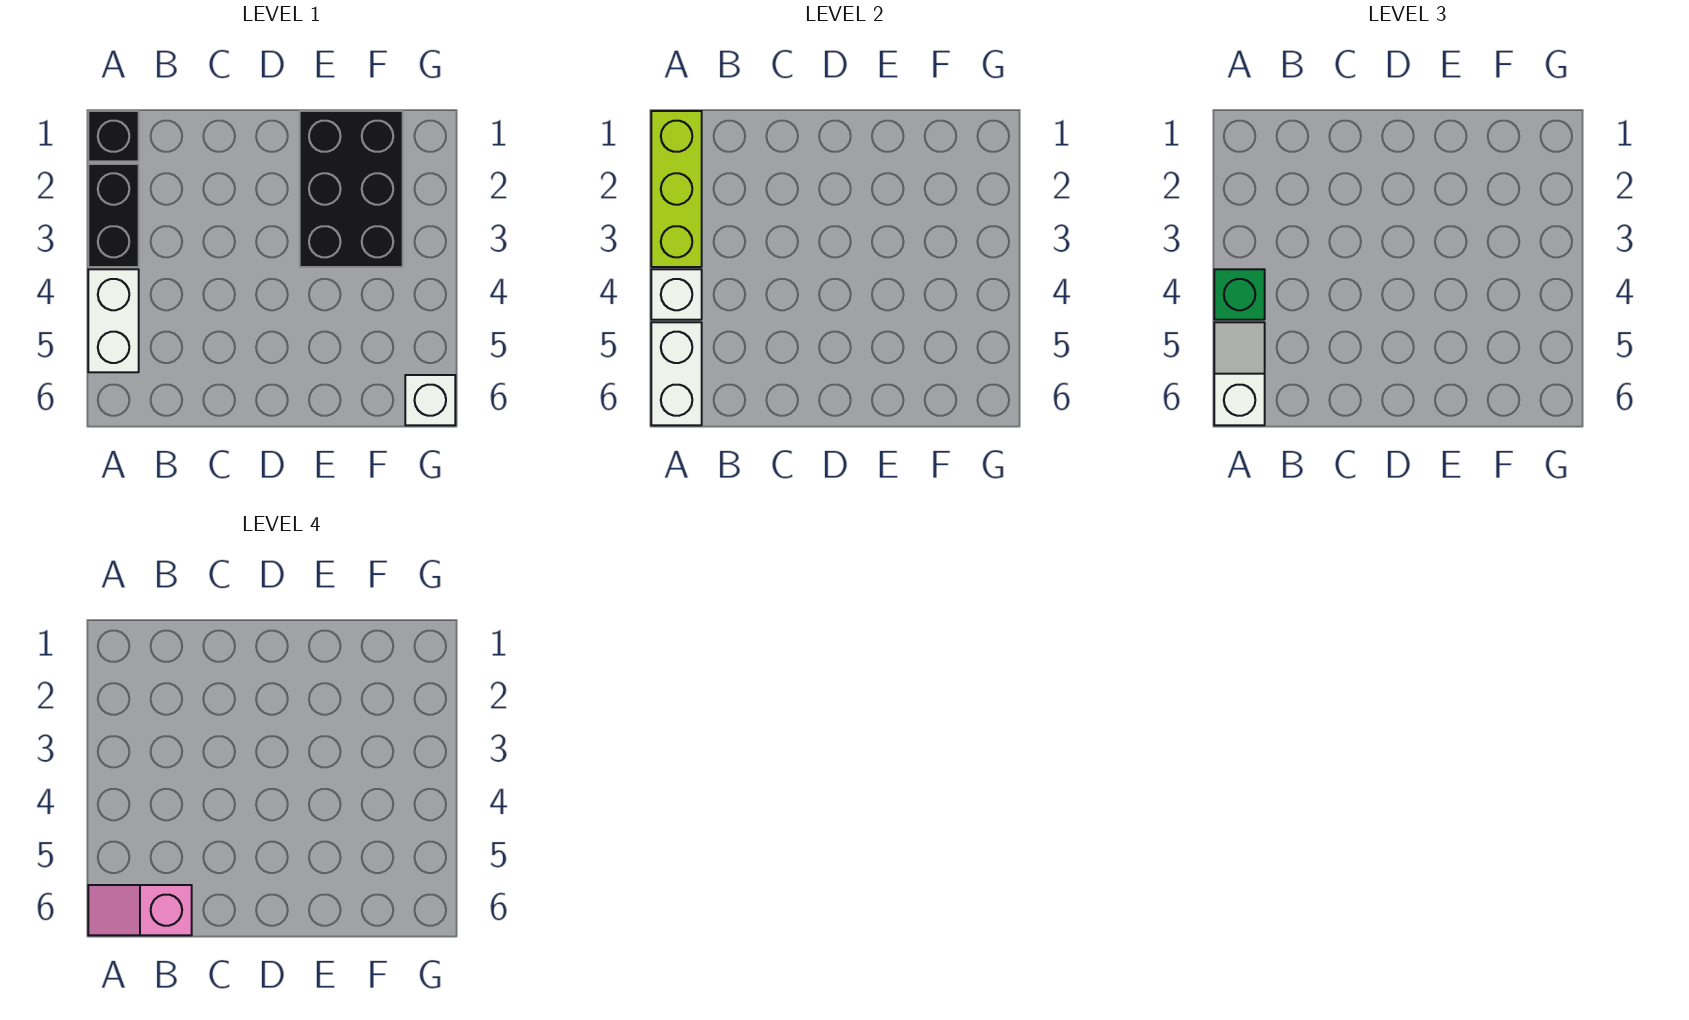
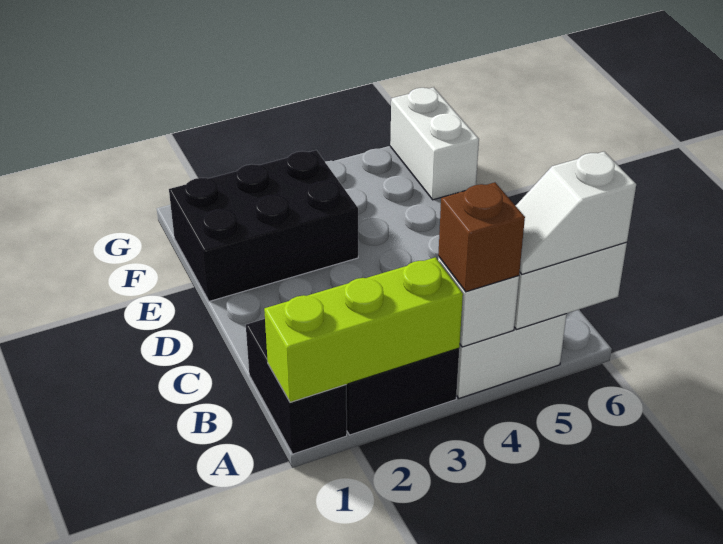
black brick A1 level 1 -> black brick A1:B1 level 1
green brick A4 level 3 -> brown brick A4 level 3
pink slope A6:B6 level 4 top B -> none
white brick G6 level 1 -> white brick F6:G6 level 1

